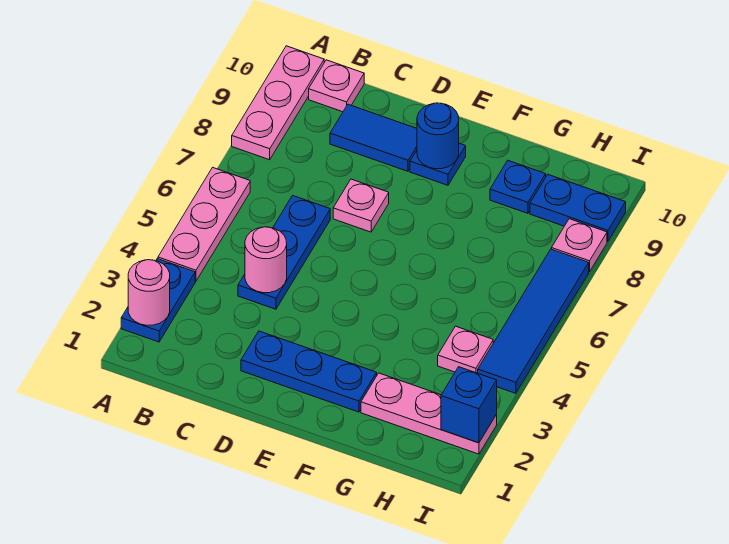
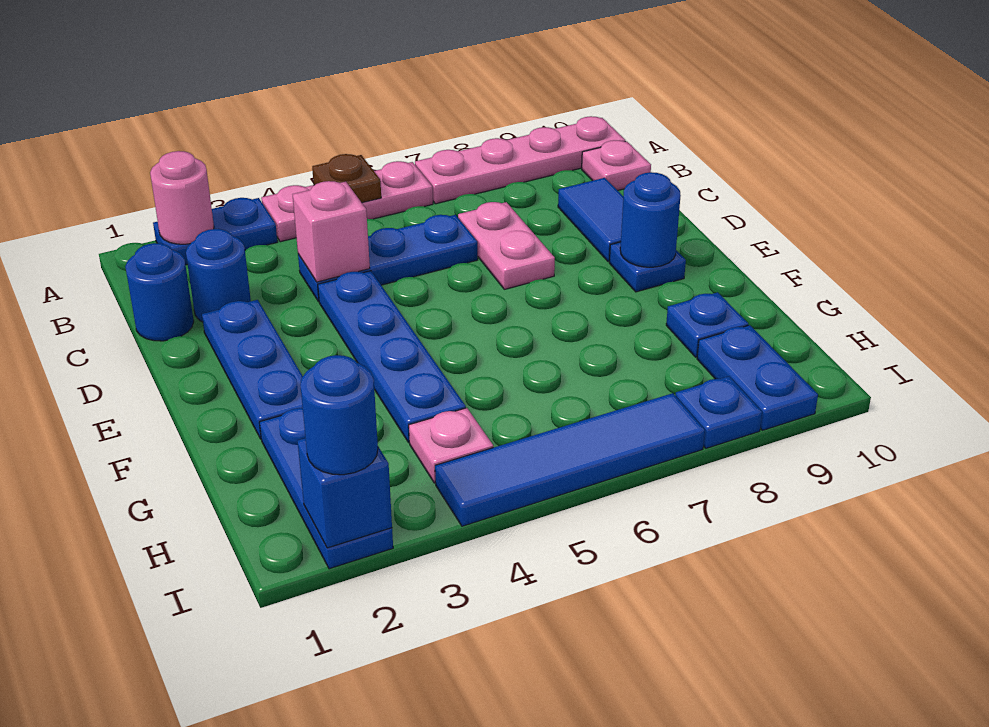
none -> brown plate A5 level 2
pink plate A8:A10 level 1 -> pink plate A7:A10 level 1
none -> blue round brick C1 level 1
none -> blue round brick C2 level 1
pink round brick C4 level 2 -> pink brick C4 level 2
none -> blue plate D4:G4 level 1
pink plate D7 level 1 -> pink plate C7:D7 level 1
pink plate G2:I2 level 1 -> blue plate G2:I2 level 1
none -> blue round brick I2 level 3
pink plate I8 level 1 -> blue plate I8 level 1

